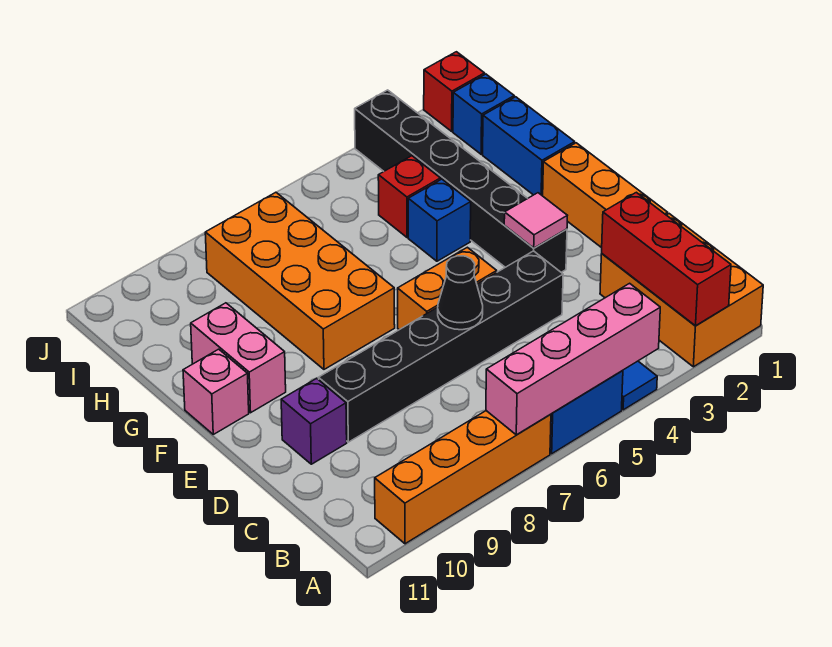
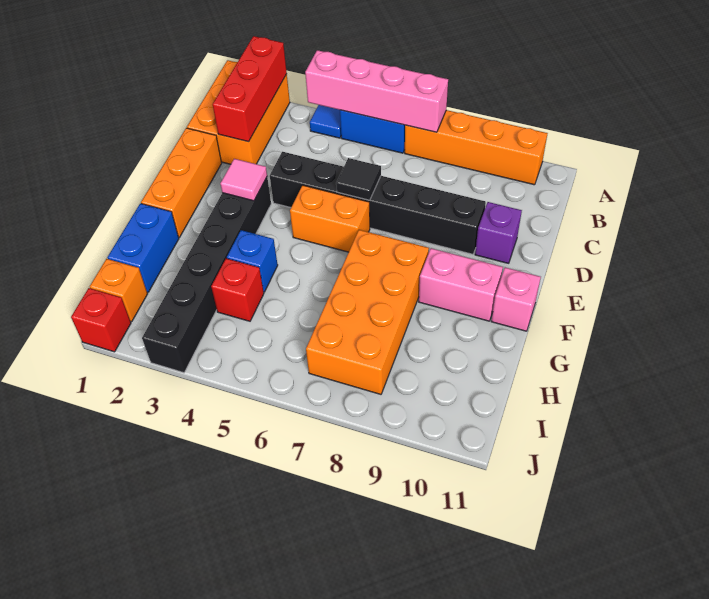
black cone D6 level 2 -> black tile D6 level 2
pink brick F10:G10 level 1 -> pink brick F9:F10 level 1
blue brick I1 level 1 -> orange brick I1 level 1

